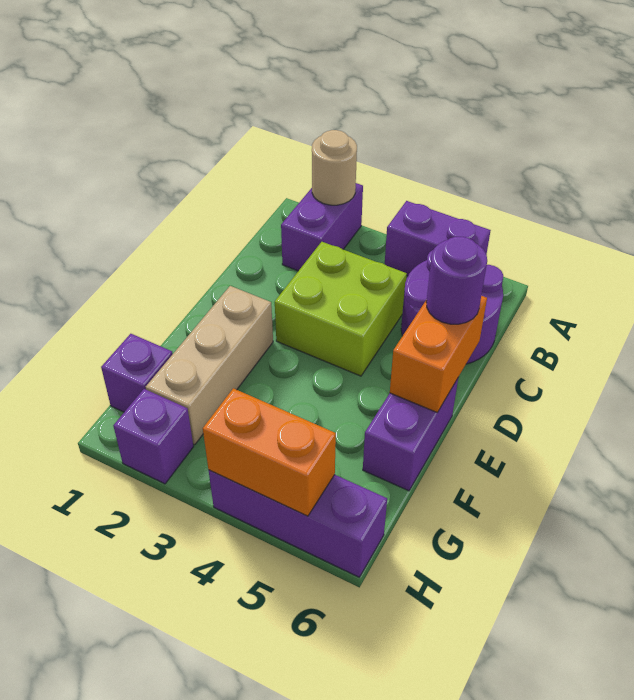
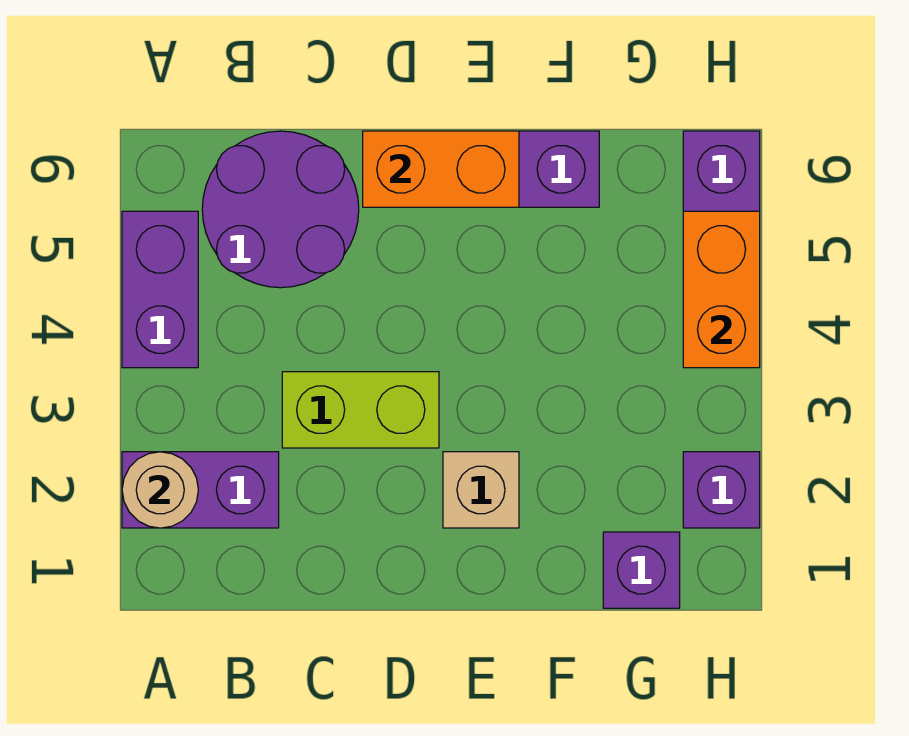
lime brick C3:D4 level 1 -> lime brick C3:D3 level 1
purple round brick D6 level 3 -> none
tan brick E2:G2 level 1 -> tan brick E2 level 1

